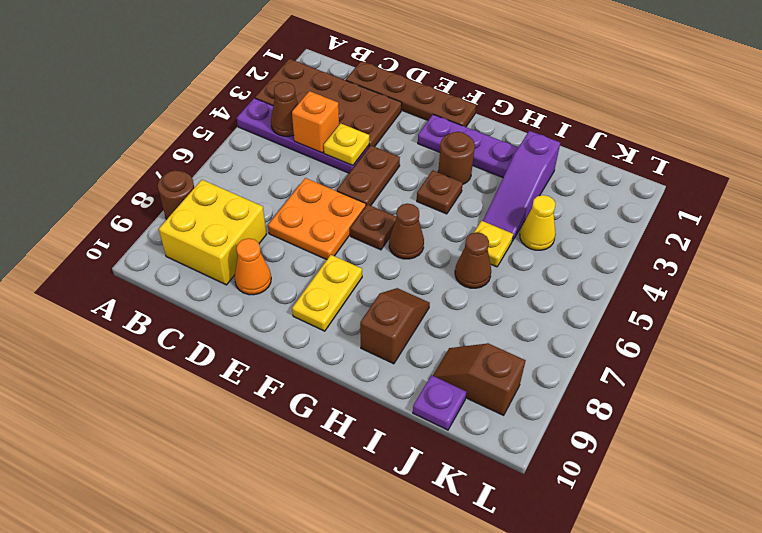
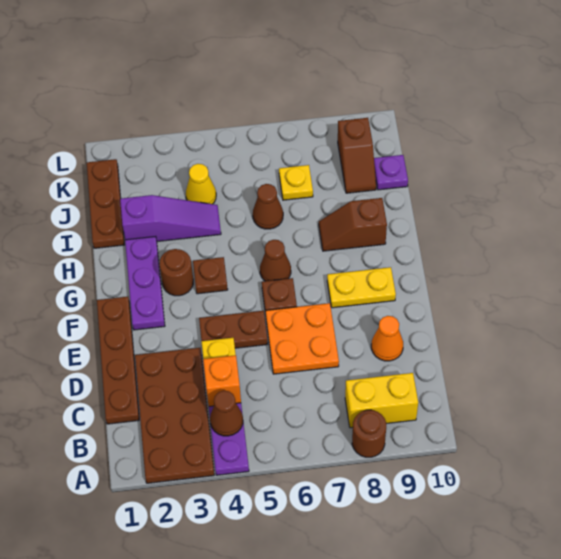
yellow brick B8:C9 level 1 -> yellow brick B8:B9 level 1
none -> brown plate I1:K1 level 1
yellow plate I5 level 1 -> yellow plate J7 level 1

